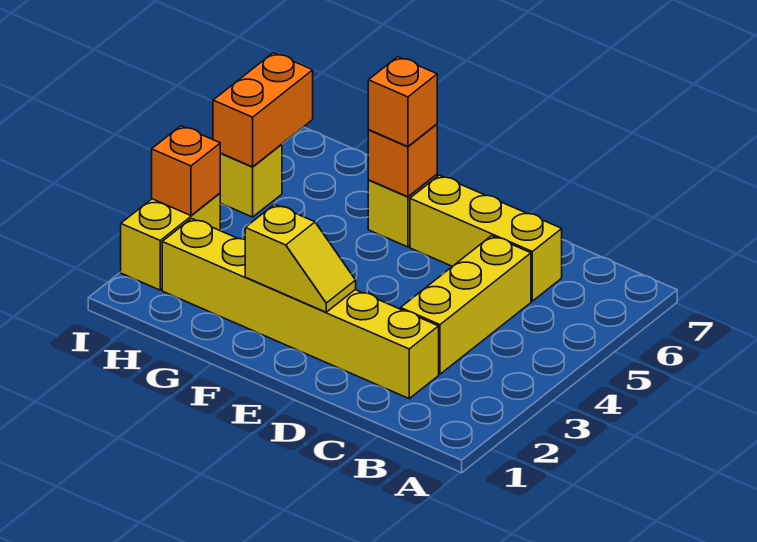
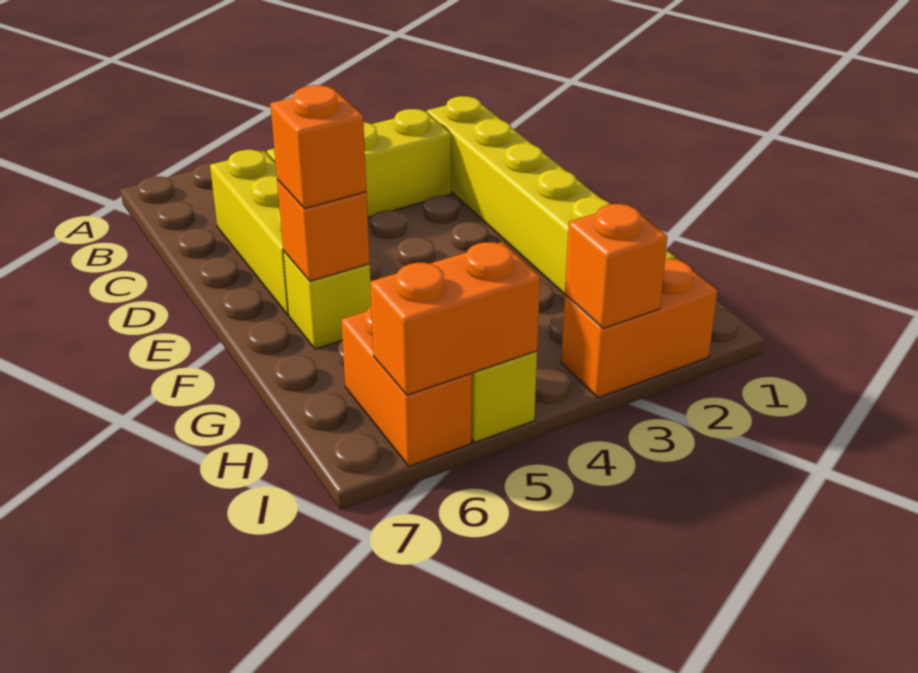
yellow slope E2:F2 level 2 top F -> none
none -> orange brick H6:I6 level 1
yellow brick I2:I3 level 1 -> orange brick I2:I3 level 1

